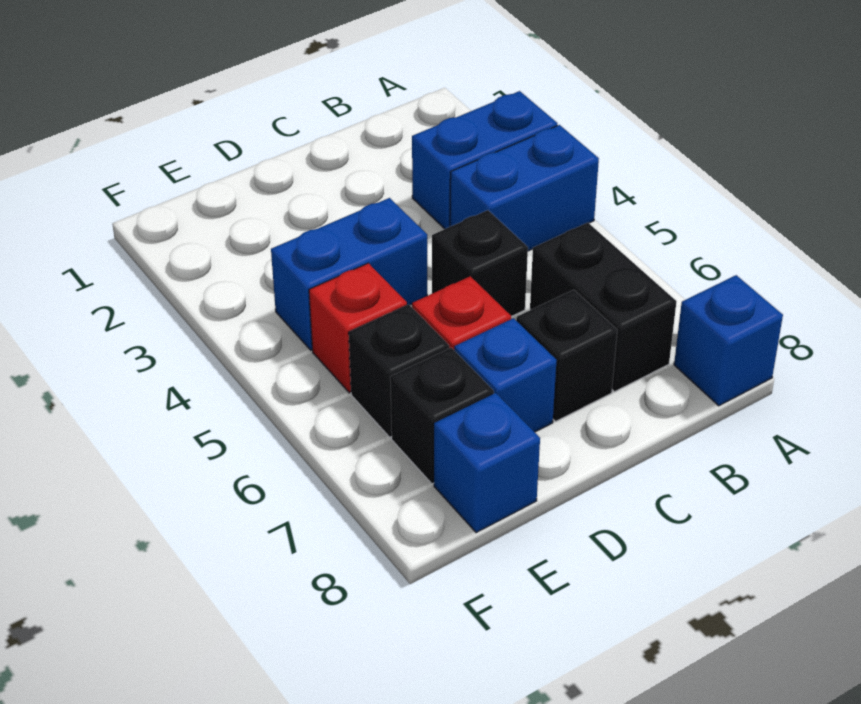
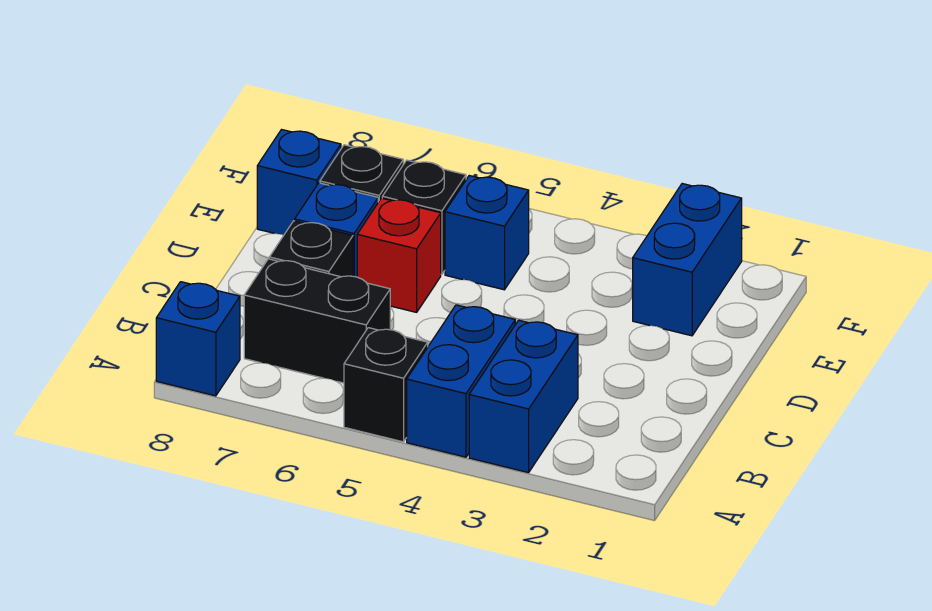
black brick C5 level 1 -> black brick A5 level 1
blue brick D4:E4 level 1 -> blue brick E2:F2 level 1
red brick E5 level 1 -> blue brick E5 level 1

